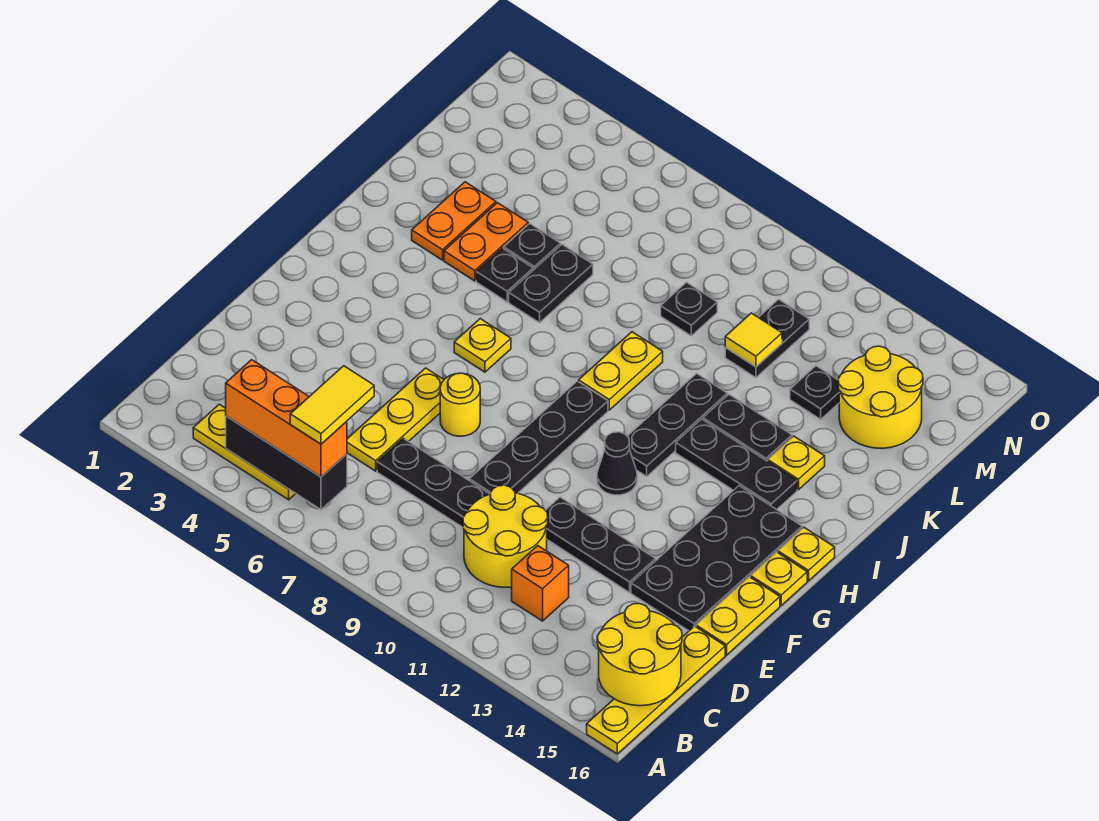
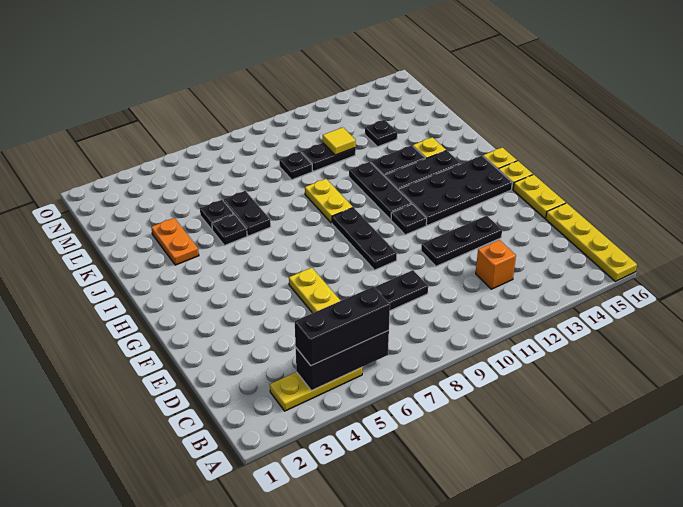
orange brick B4:B6 level 3 -> black brick B4:B6 level 3
yellow tile B6:C6 level 4 -> none
yellow round brick B15:C16 level 2 -> none
yellow round brick C10:D11 level 1 -> none
black plate E9:H9 level 1 -> black plate F9:H9 level 1
black plate E14:H15 level 1 -> black plate G12:H15 level 1
yellow round brick F7 level 1 -> none
black cone G11 level 1 -> black plate G11 level 1
yellow plate H6 level 1 -> none
orange plate J4:K4 level 1 -> none
black plate L11:M11 level 1 -> black plate L10:L11 level 1
yellow round brick L14:M15 level 1 -> none

